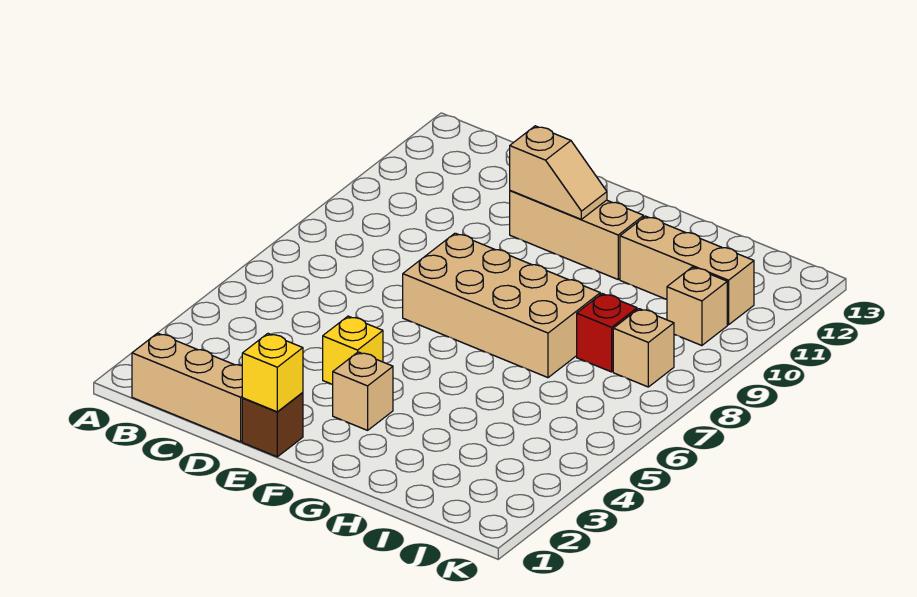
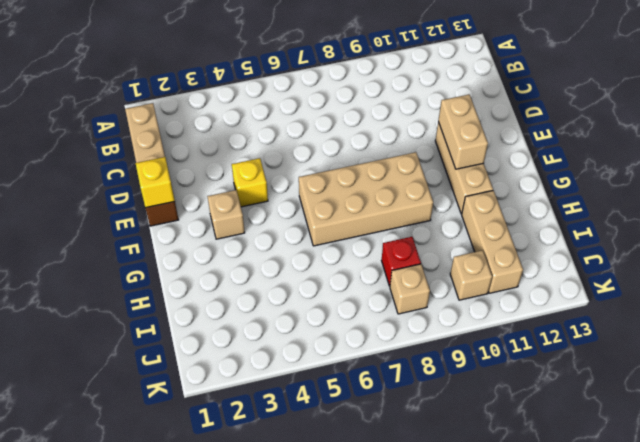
tan brick E7:H8 level 1 -> tan brick F6:G9 level 1
tan slope E11:F11 level 2 top E -> tan brick E11:F11 level 2

